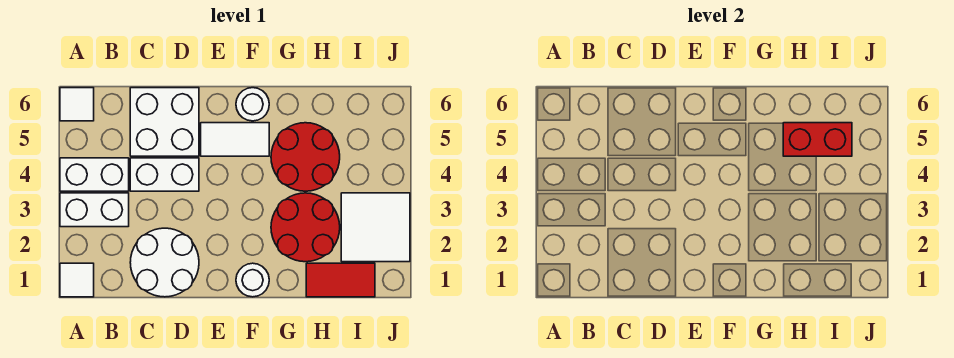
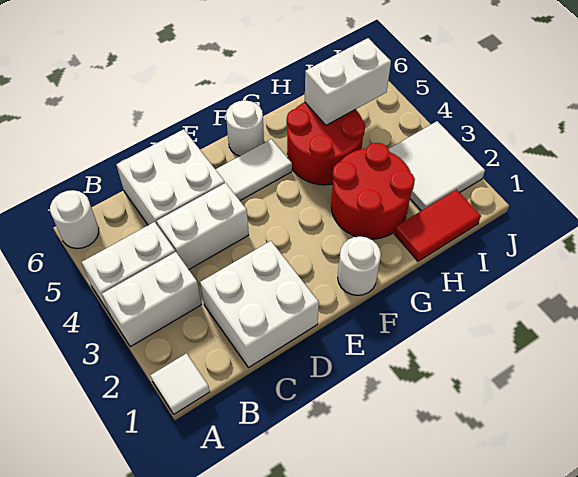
white tile A6 level 1 -> white round brick A6 level 1
white round brick C1:D2 level 1 -> white brick C1:D2 level 1
red brick H5:I5 level 2 -> white brick H5:I5 level 2

